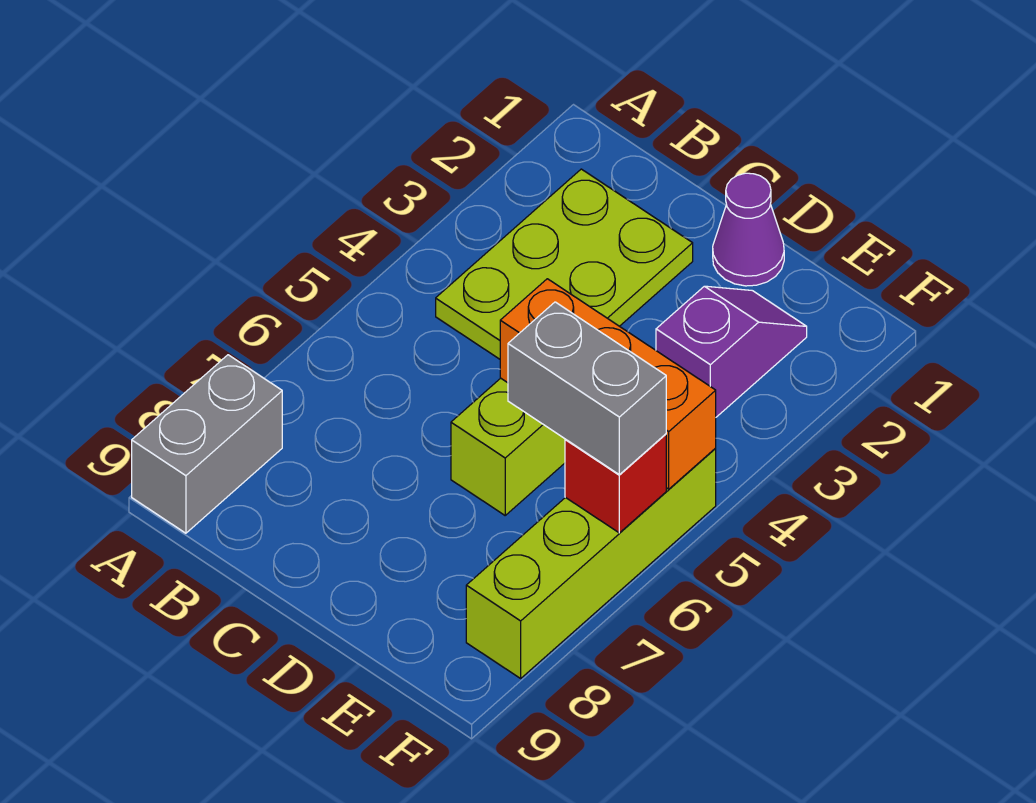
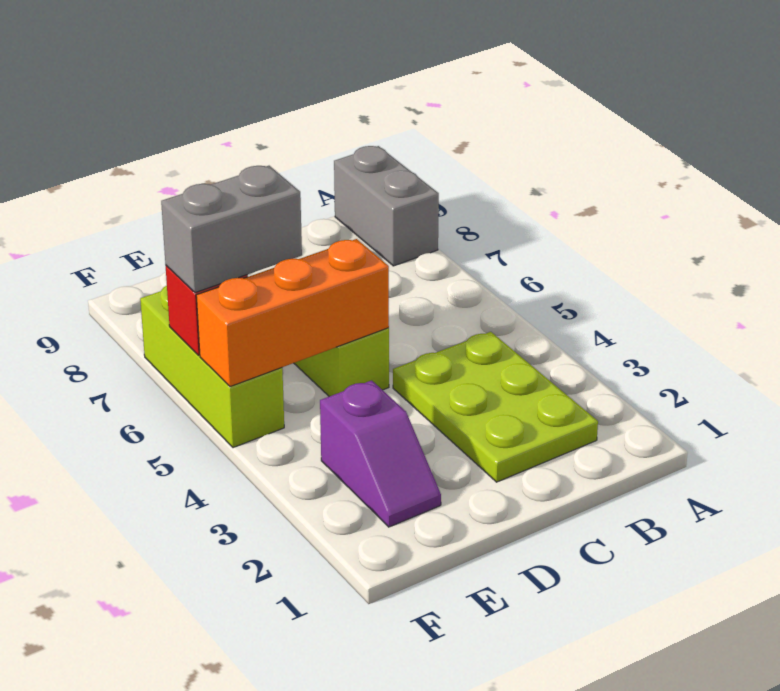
purple cone D1 level 1 -> none
lime brick F5:F8 level 1 -> lime brick F5:F7 level 1

